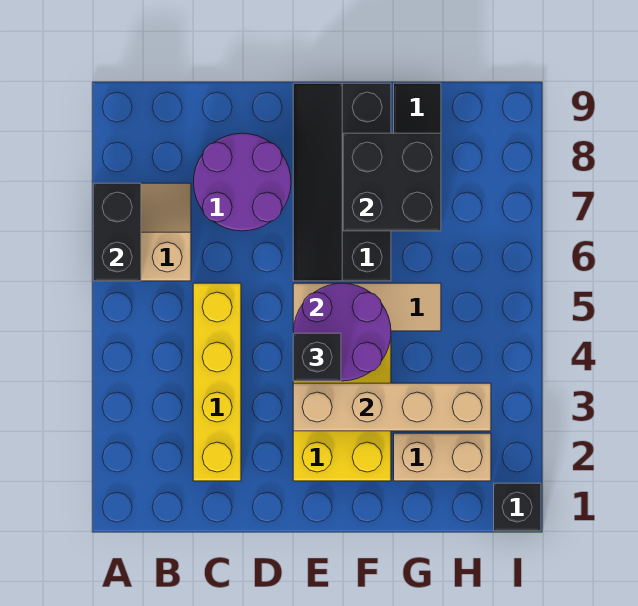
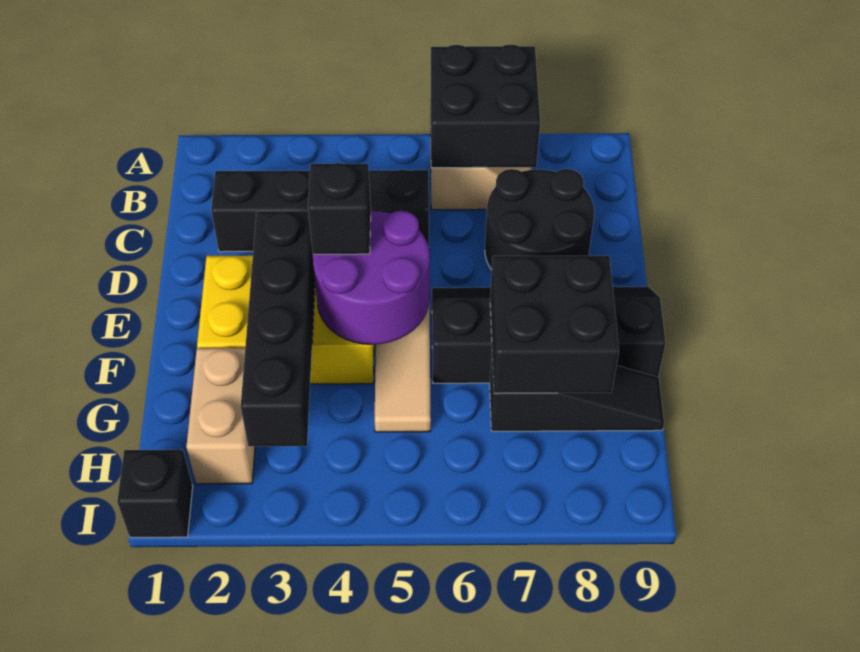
black brick A6:A7 level 2 -> black brick A6:B7 level 2
yellow brick C2:C5 level 1 -> black brick C2:C5 level 1
purple round brick C7:D8 level 1 -> black round brick C7:D8 level 1
tan brick E3:H3 level 2 -> black brick E3:H3 level 2

